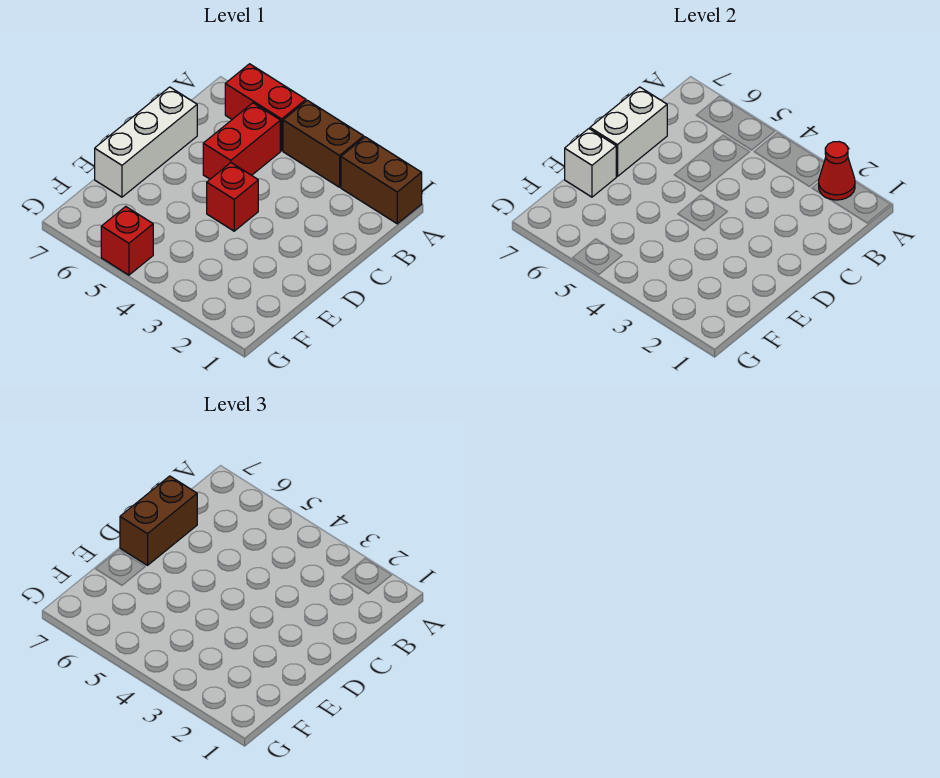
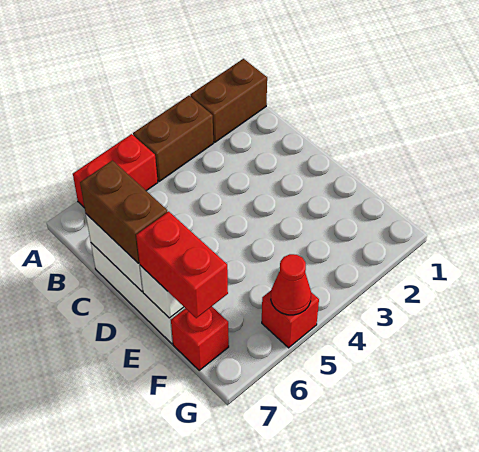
red cone A2 level 2 -> red cone G5 level 2
red brick B5:C5 level 1 -> red brick E7:F7 level 3
red brick D4 level 1 -> red brick F7 level 1

